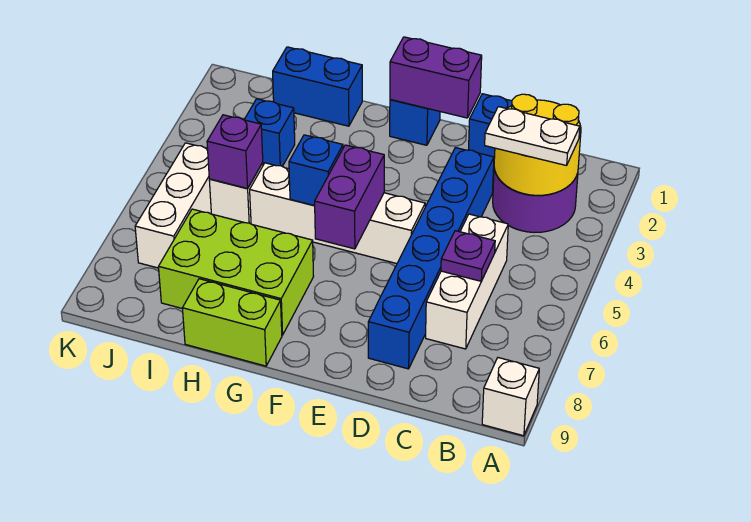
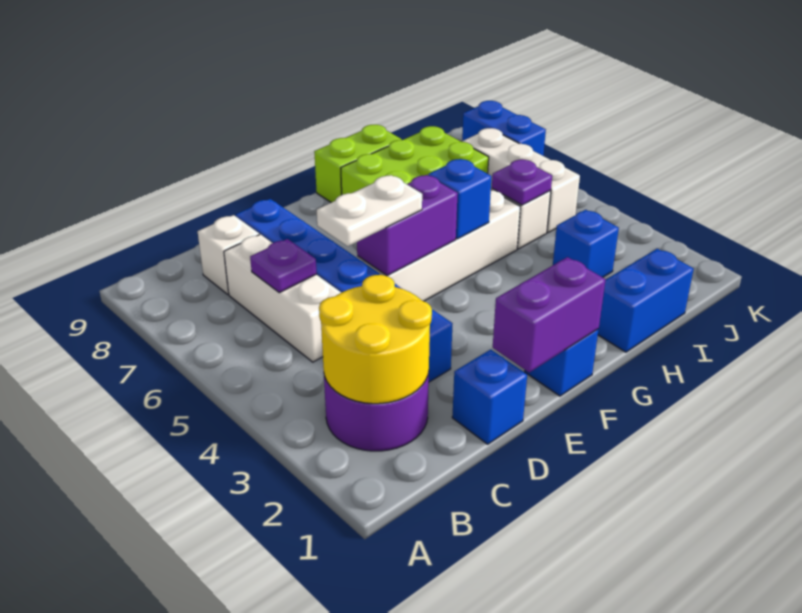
white brick A9 level 1 -> white brick C8 level 1
white plate B3:C3 level 3 -> white plate D5:E5 level 3
purple brick F5:F6 level 2 -> purple brick E5:F5 level 2
purple brick I5 level 2 -> purple plate I5 level 2
none -> blue brick K7:K8 level 1

